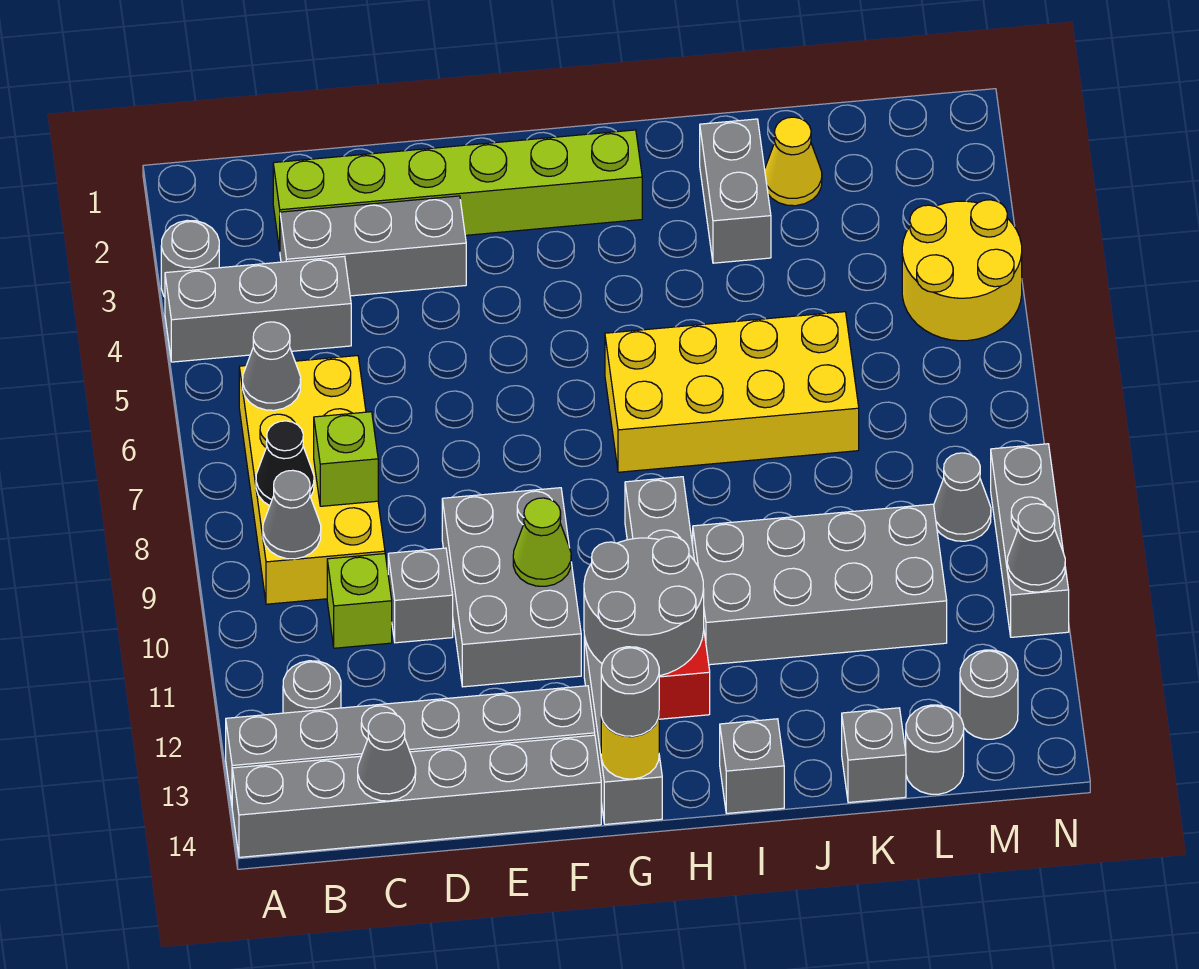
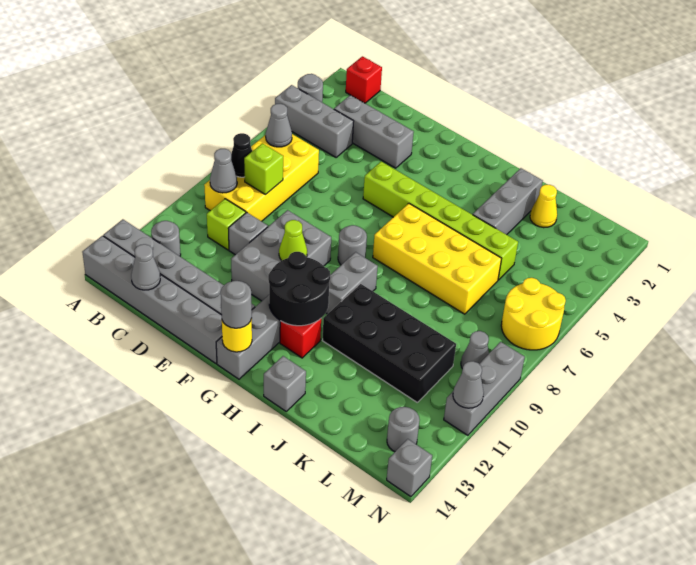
none -> red brick B1 level 1
lime brick C2:H2 level 1 -> lime brick F5:K5 level 1
grey round brick G11:H12 level 2 -> black round brick G11:H12 level 2
grey brick I10:L11 level 1 -> black brick I10:L11 level 1
grey brick J2:J3 level 1 -> grey brick J2:J4 level 1
grey brick K14 level 1 -> grey brick N14 level 1
grey round brick L14 level 1 -> grey round brick G8 level 1
yellow round brick M4:N5 level 1 -> yellow round brick M6:N7 level 1

